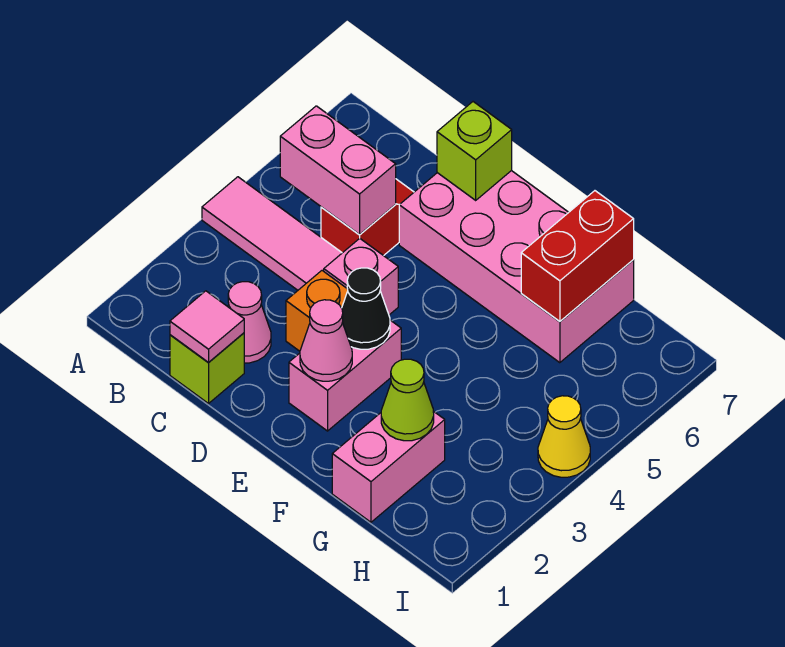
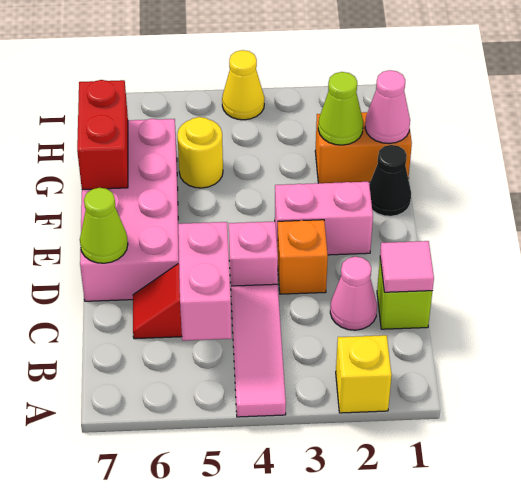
none -> yellow brick A2 level 1
lime brick D7 level 2 -> lime cone D7 level 2
pink cone E2 level 2 -> pink cone G1 level 2
black cone E3 level 2 -> black cone F1 level 1
pink brick G1:G2 level 1 -> orange brick G1:G2 level 1
none -> yellow round brick G5 level 1
red brick G6:G7 level 2 -> red brick F7:G7 level 2

